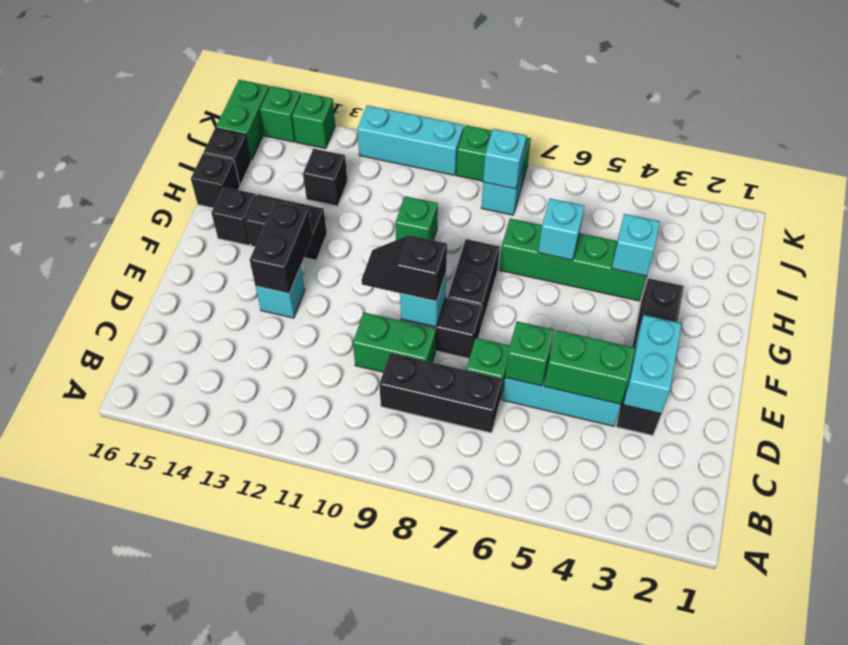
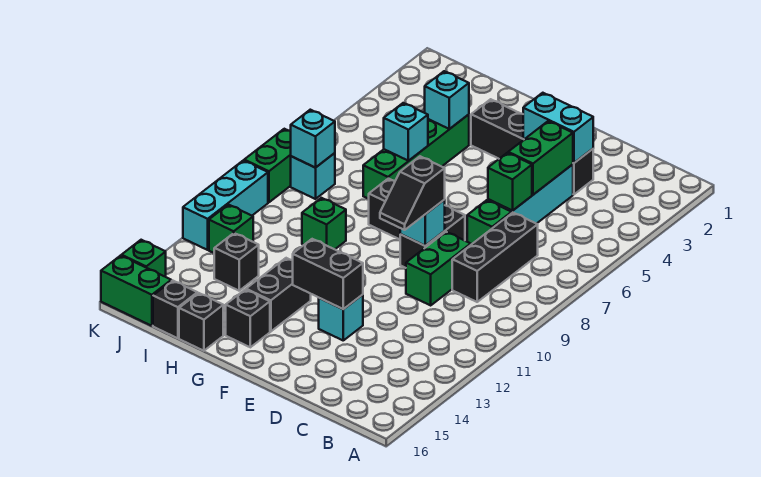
green brick K14 level 1 -> green brick J12 level 1

